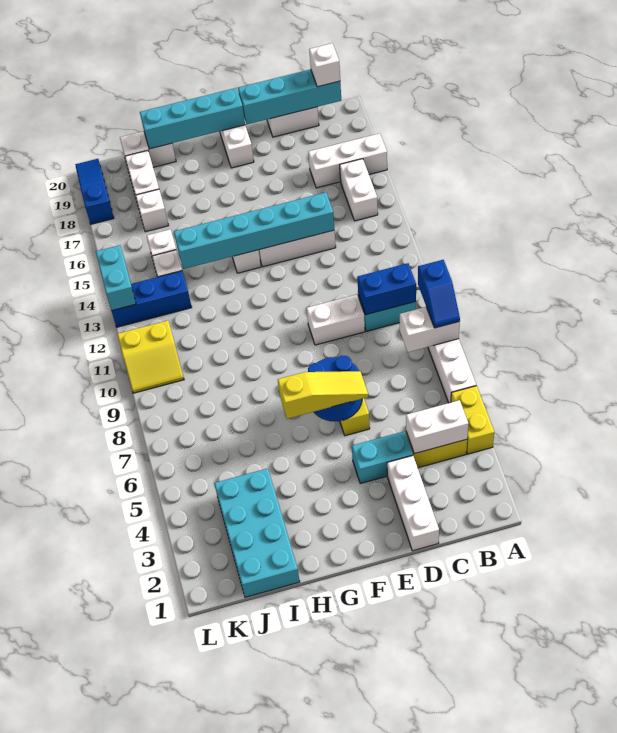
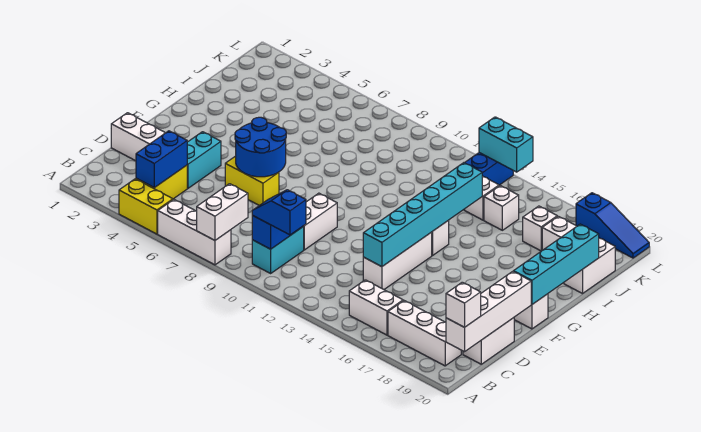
blue slope A8:A9 level 3 top 9 -> blue slope B10:B11 level 3 top 11
white brick A17:C17 level 1 -> white brick B17:B19 level 1
white brick B4:C4 level 2 -> blue brick B4:C4 level 2
cyan brick B20:E20 level 2 -> white brick B20:E20 level 2
yellow slope E6:G6 level 3 top G -> none
cyan brick I1:J4 level 1 -> none
yellow slope K10:L11 level 1 top 11 -> none

